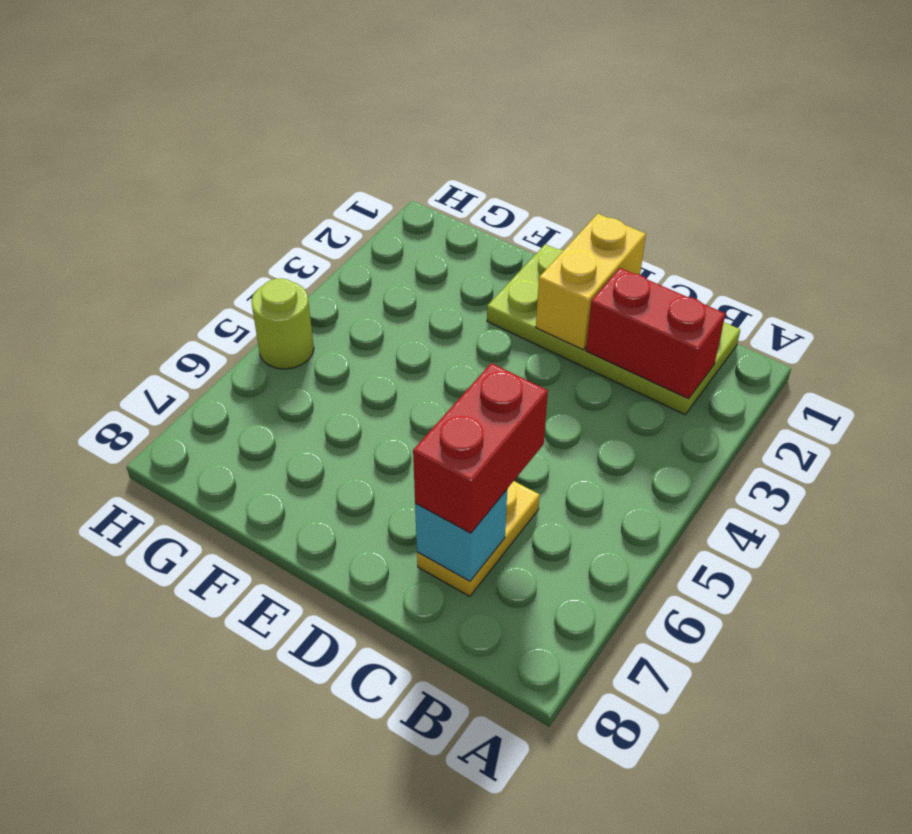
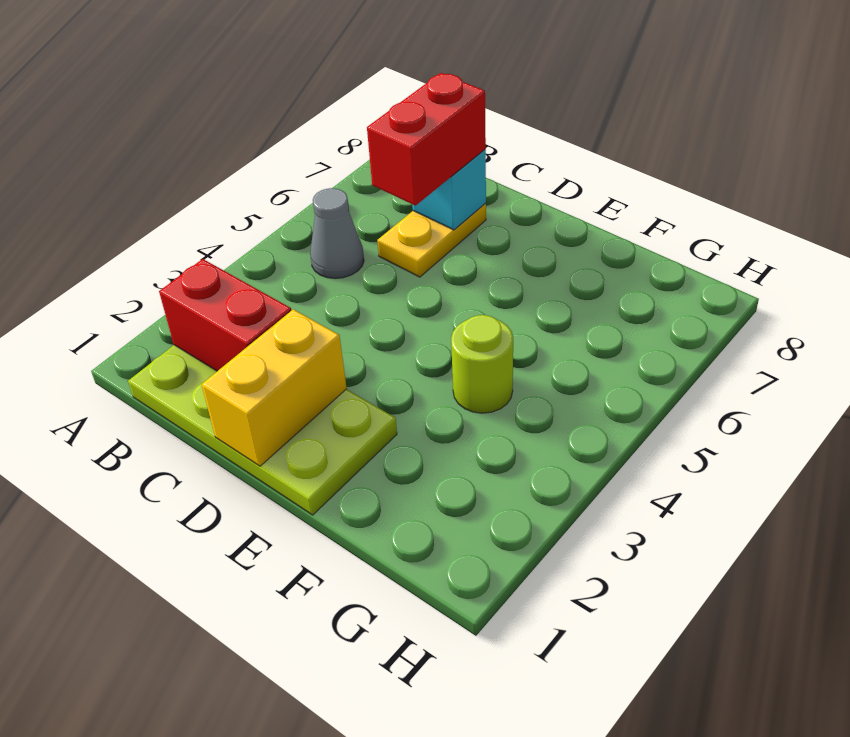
none -> grey cone B5 level 1
lime round brick H5 level 1 -> lime round brick F4 level 1

